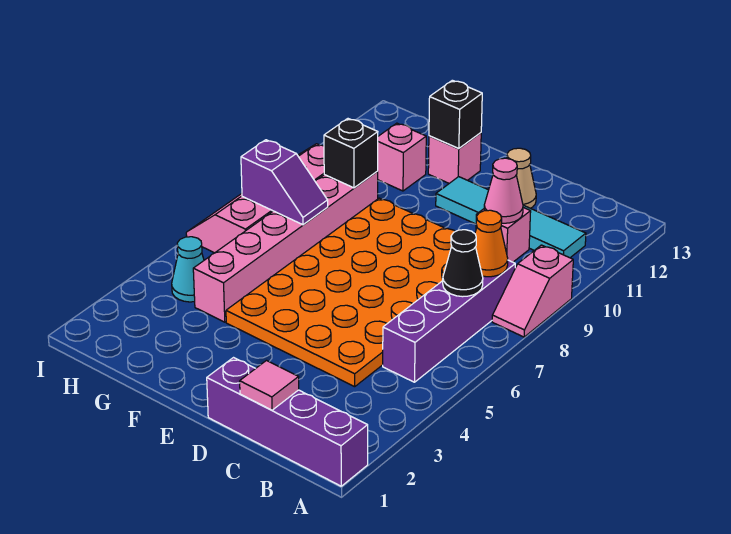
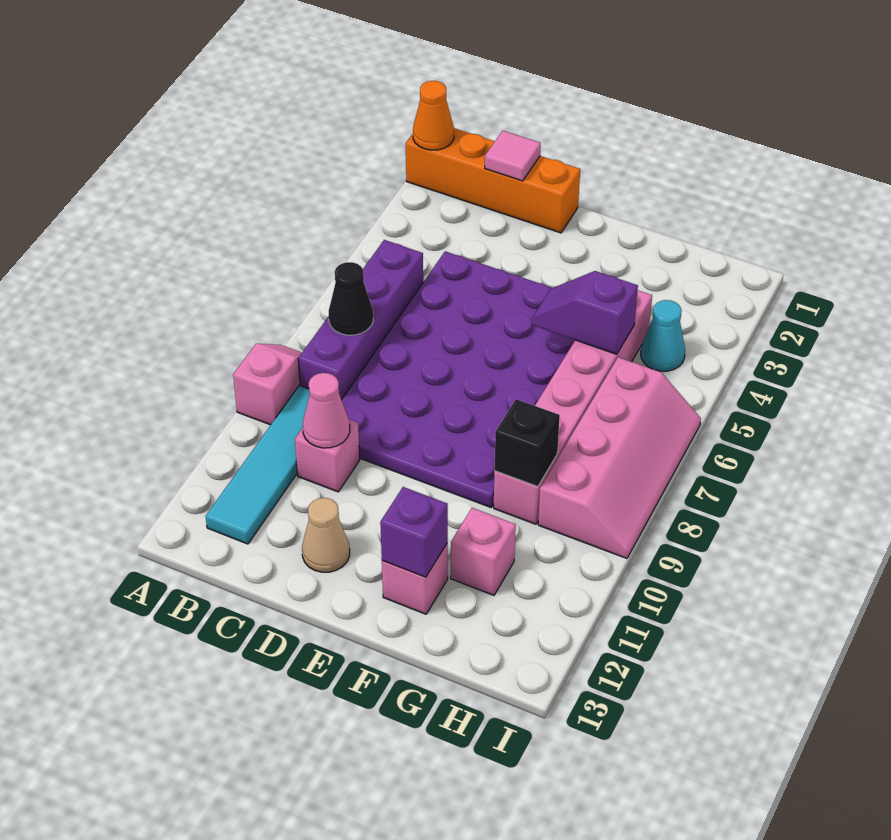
purple brick A1:D1 level 1 -> orange brick A1:D1 level 1
orange cone B8 level 2 -> orange cone A1 level 2
cyan tile B11:E11 level 1 -> cyan tile B9:B12 level 1
orange plate C4:F9 level 1 -> purple plate C4:F9 level 1
black brick F12 level 2 -> purple brick F12 level 2
purple slope G7:H7 level 2 top H -> purple slope F5:G5 level 2 top G

